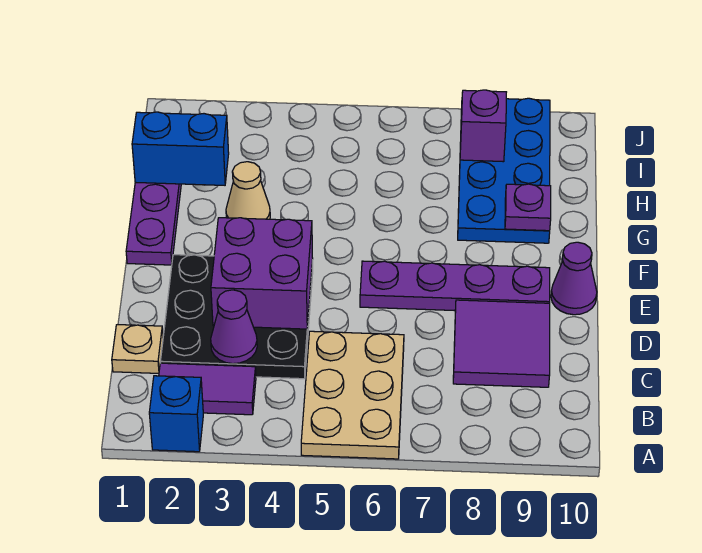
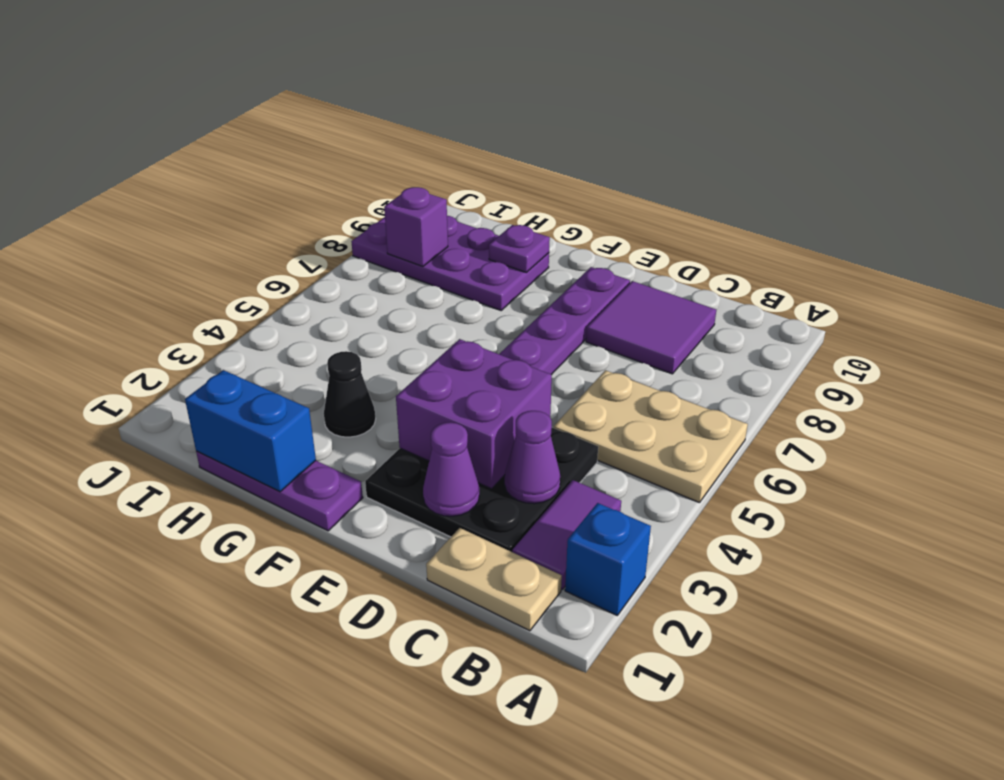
tan plate C1 level 1 -> tan plate B1:C1 level 1
purple cone E10 level 1 -> purple cone D2 level 2
tan cone G3 level 1 -> black cone G3 level 1
blue plate G8:J9 level 1 -> purple plate G8:J9 level 1
blue brick H1:H2 level 2 -> blue brick G1:H1 level 2

